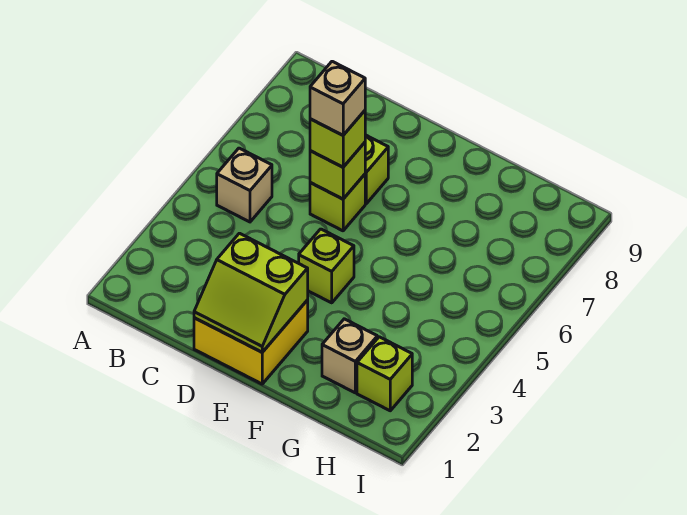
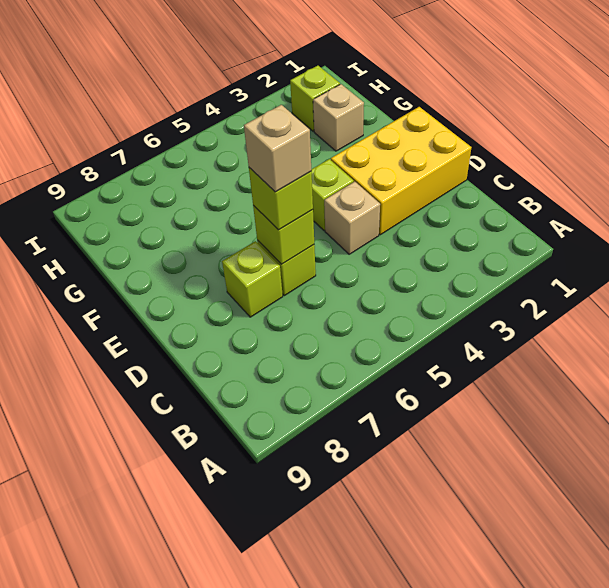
tan brick B5 level 1 -> tan brick D4 level 1
yellow brick D1:E2 level 1 -> yellow brick D1:E3 level 1
lime slope D1:E2 level 2 top 2 -> none

